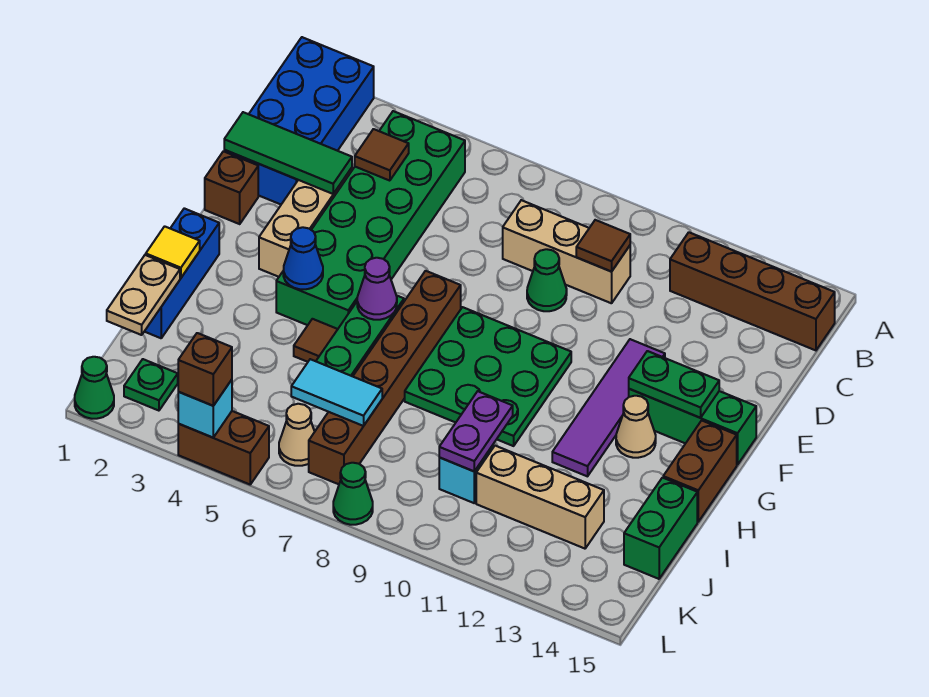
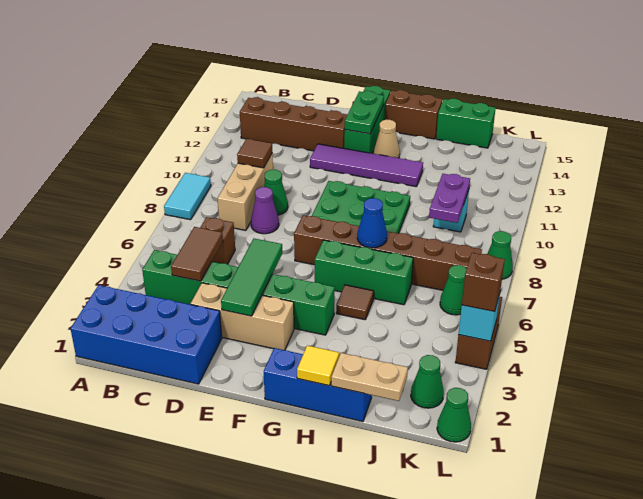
green brick B4:G5 level 1 -> green brick B4:G4 level 1
brown brick B12:B15 level 1 -> brown brick B13:E13 level 1
brown tile C4 level 2 -> brown tile C4:C5 level 2
green tile D1:D3 level 2 -> green tile E3:E5 level 2
brown brick E1 level 1 -> brown brick C6 level 1
blue cone G4 level 2 -> blue cone H7 level 2
purple cone G6 level 2 -> purple cone D8 level 1
purple plate I10:J10 level 2 -> purple plate J9:J10 level 2
cyan tile J6:J7 level 2 -> cyan tile A8:A9 level 1
tan brick J11:J13 level 1 -> none
green plate K2 level 1 -> green cone K2 level 1
tan cone K6 level 1 -> green cone K6 level 1

